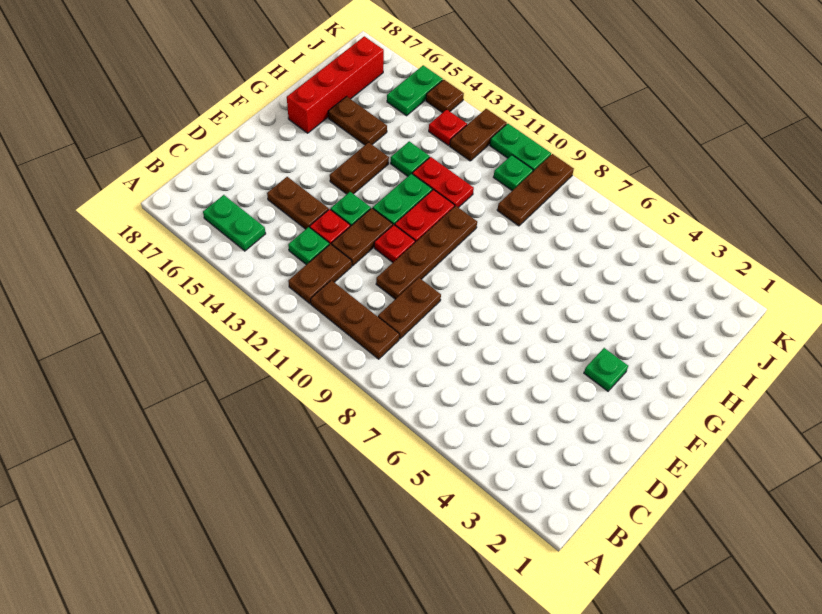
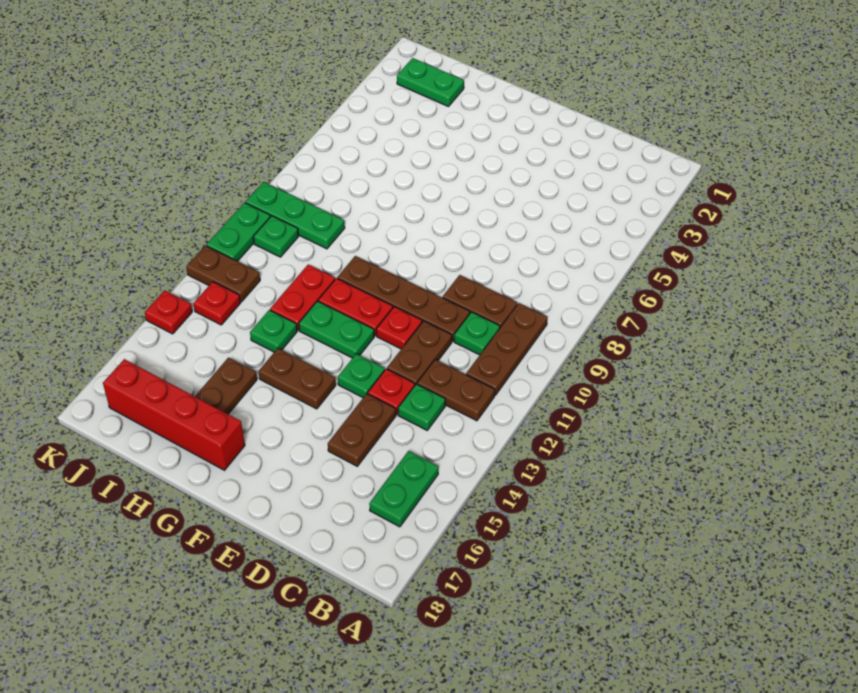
brown plate D12:E12 level 1 -> brown plate D11:D12 level 1
green plate F3 level 1 -> green plate C10 level 1
brown plate I9:K9 level 1 -> green plate I9:K9 level 1
green plate J15:K15 level 1 -> green plate I2:J2 level 1
brown plate K14 level 1 -> red plate K14 level 1

